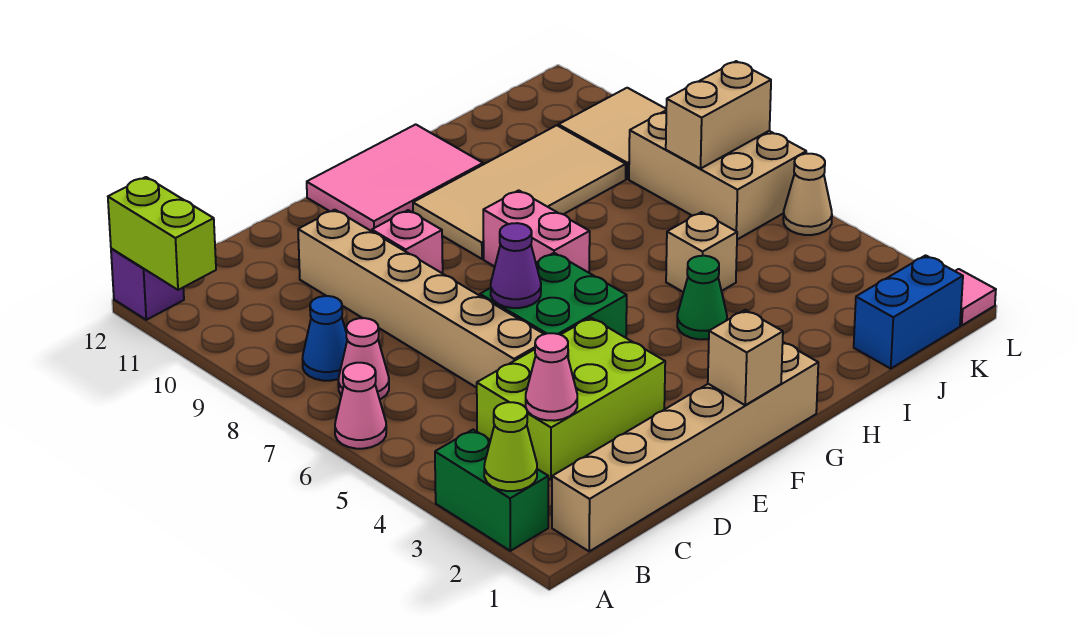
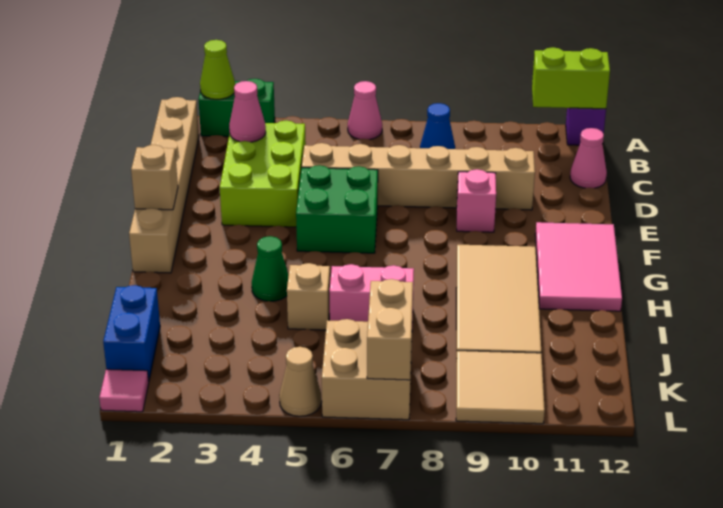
pink cone B7 level 1 -> pink cone C12 level 1
purple cone E6 level 2 -> none
pink brick G7:G8 level 1 -> pink brick I6:I7 level 1
tan brick K6:L8 level 1 -> tan brick K6:L7 level 1

